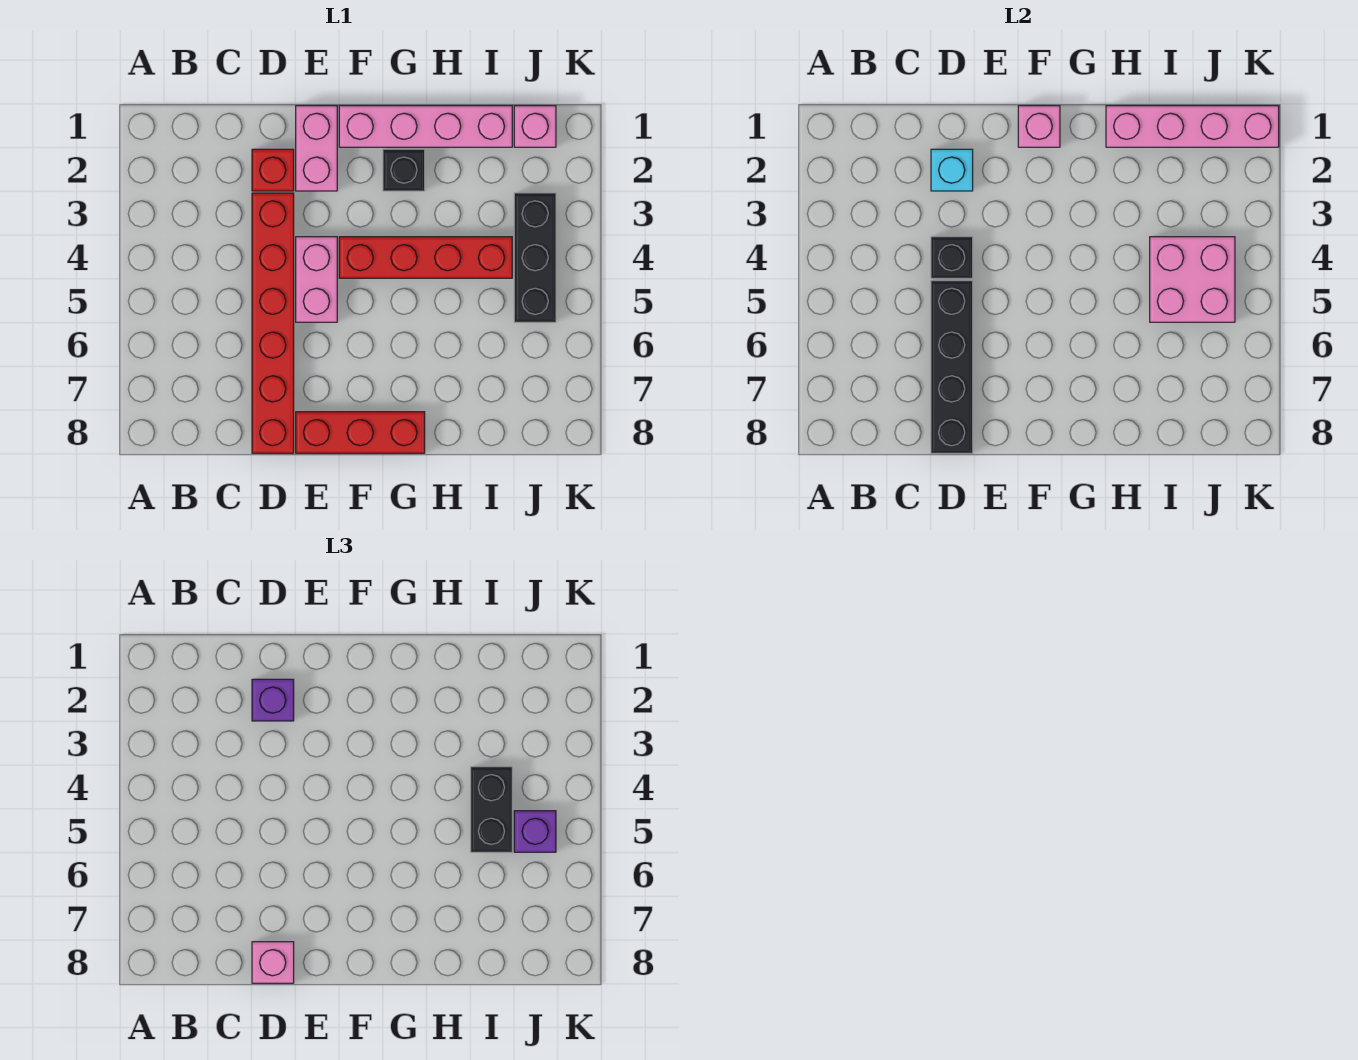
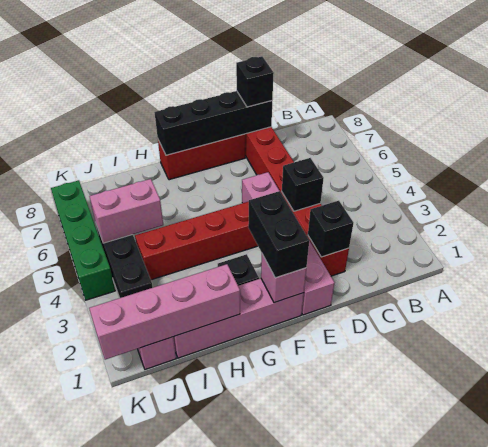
cyan brick D2 level 2 -> black brick D2 level 2
purple brick D2 level 3 -> none
black brick D5:D8 level 2 -> black brick D8:G8 level 2
pink brick D8 level 3 -> black brick D8 level 3
pink brick I4:J5 level 2 -> pink brick I5:J5 level 2
black brick I4:I5 level 3 -> black brick F1:F2 level 3
purple brick J5 level 3 -> none
none -> green brick K4:K7 level 1

